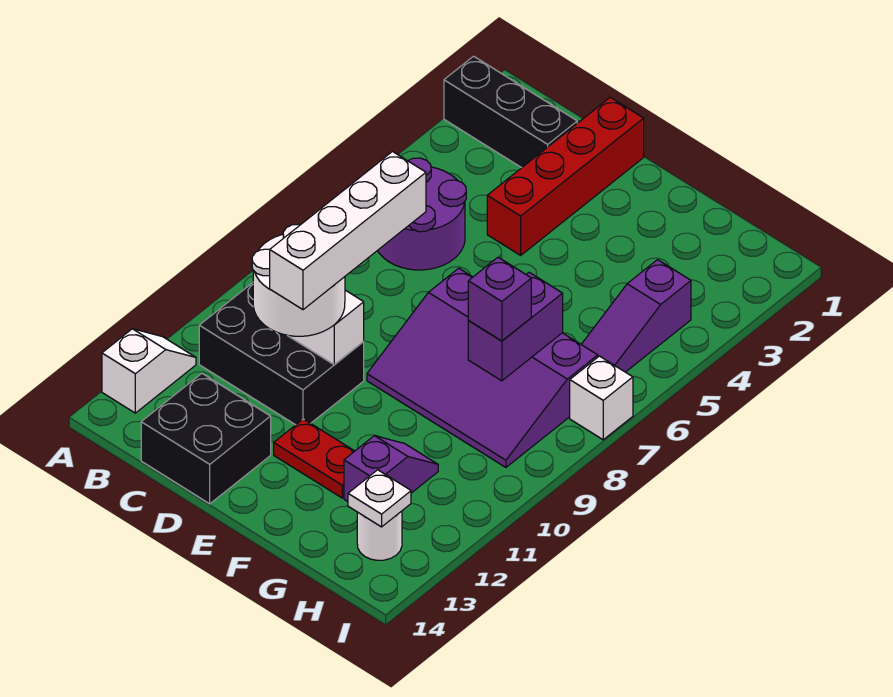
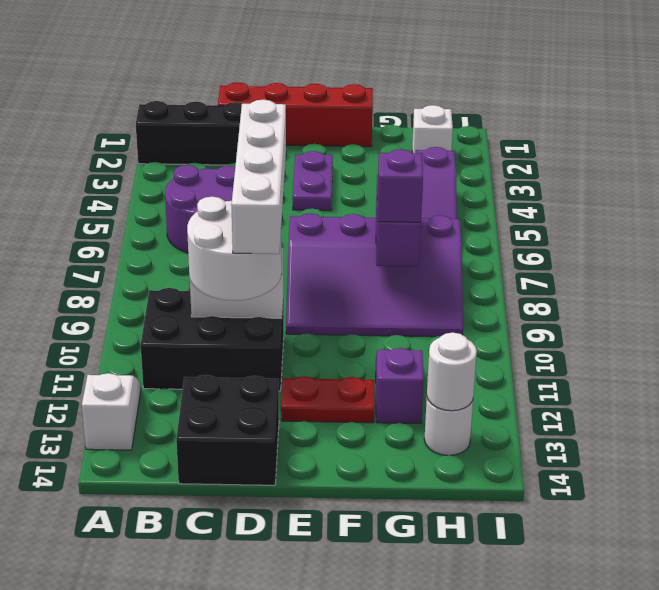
red brick D1:D4 level 1 -> red brick C1:F1 level 1
none -> purple plate E3:E4 level 1
white plate H13 level 2 -> white round brick H13 level 2
white brick I7 level 1 -> white brick H2 level 1

